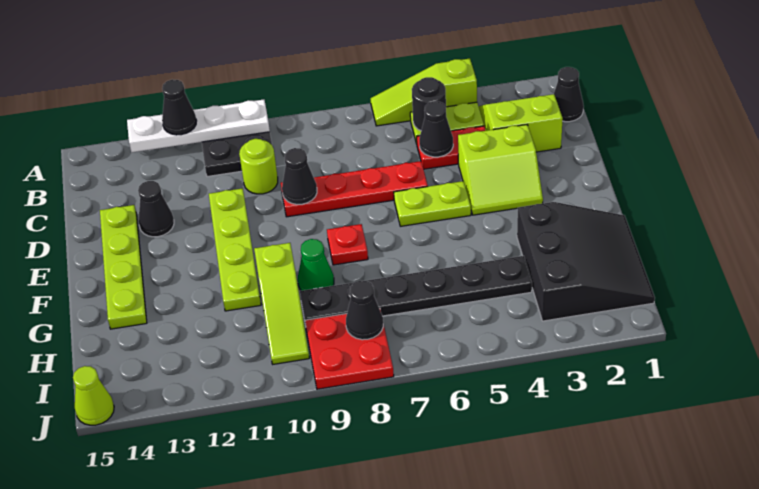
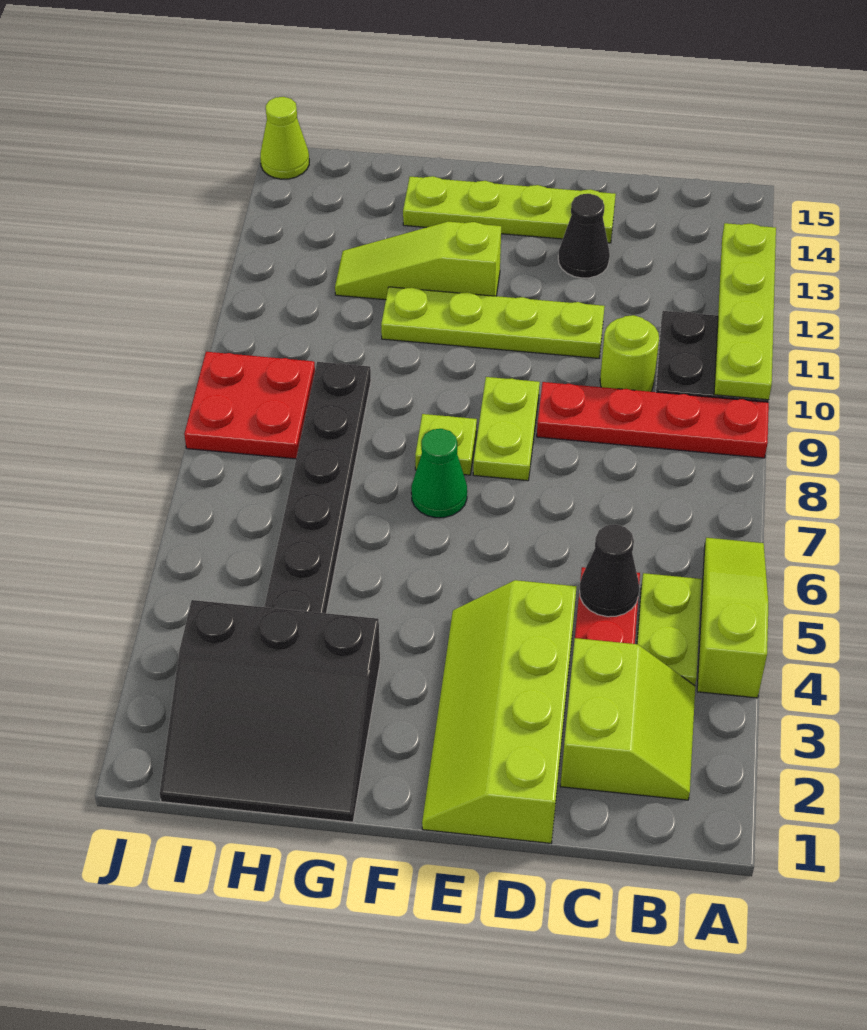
white plate A10:A13 level 2 -> lime plate A10:A13 level 2
black cone A12 level 3 -> none
black cone B1 level 1 -> none
black round brick B5 level 2 -> none
lime slope D3:E4 level 1 top D -> lime slope D1:E4 level 1 top D
red plate D6:D9 level 1 -> red plate A9:D9 level 1
black cone D9 level 2 -> none
lime plate E5:E6 level 1 -> lime plate E8:E9 level 1
red plate F8 level 1 -> lime plate F8 level 1
green cone G9 level 1 -> green cone F7 level 1
lime slope G10:I10 level 1 top G -> lime slope F12:H12 level 1 top F
black cone I8 level 2 -> none

